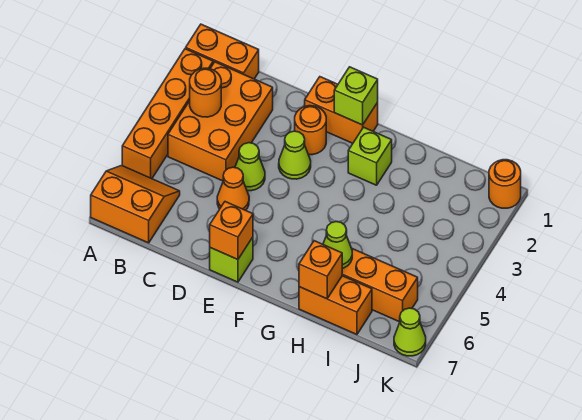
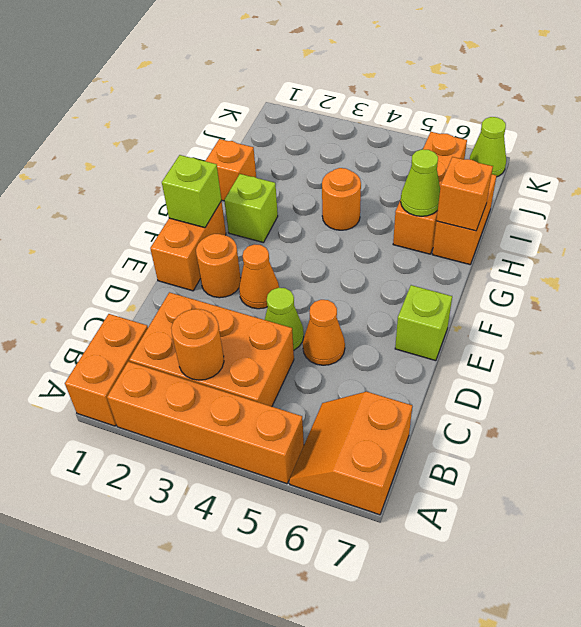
lime cone E3 level 1 -> orange cone E3 level 1
orange brick E7 level 2 -> orange brick H1 level 1
orange round brick K1 level 1 -> orange round brick H4 level 1

